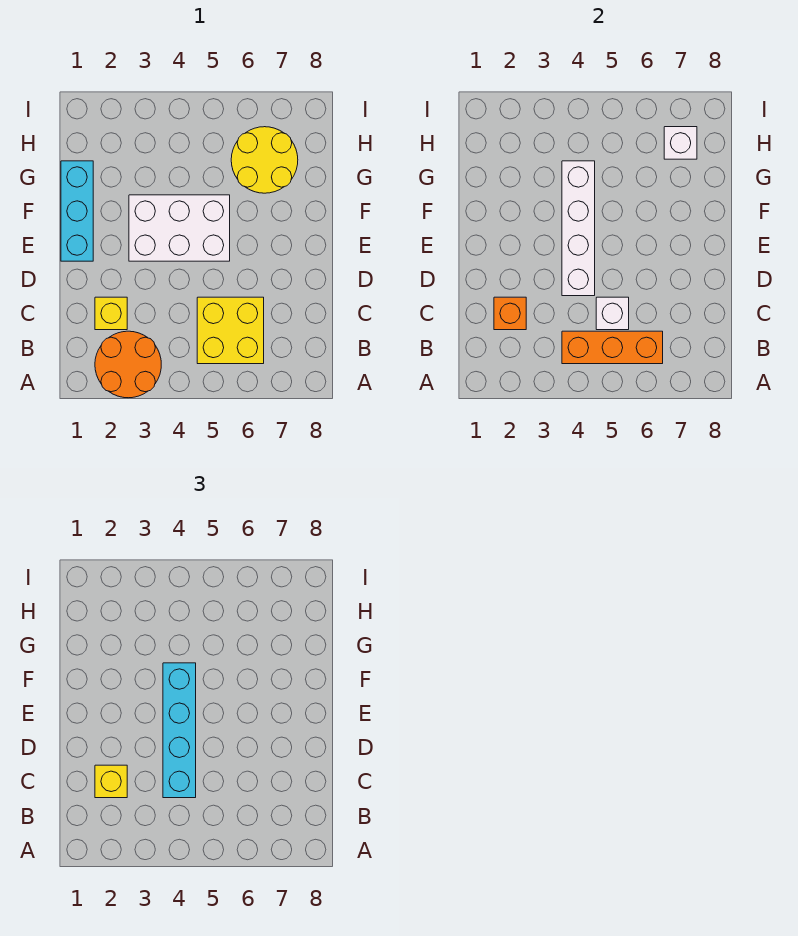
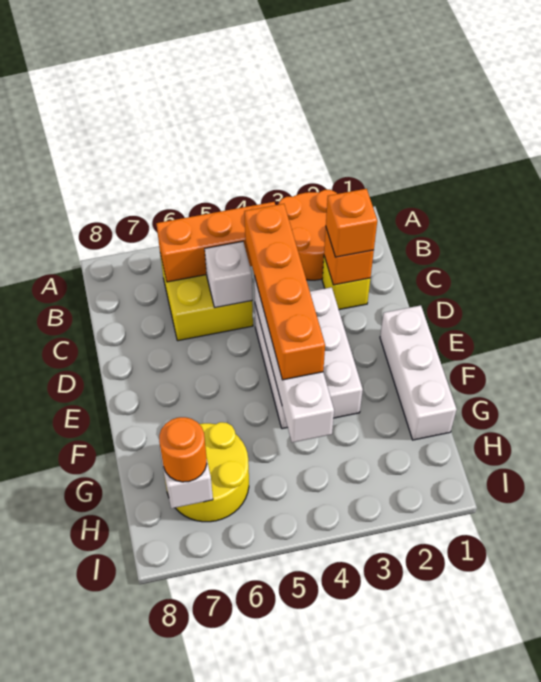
yellow brick C2 level 3 -> orange brick C2 level 3
cyan brick C4:F4 level 3 -> orange brick C4:F4 level 3
cyan brick E1:G1 level 1 -> white brick E1:G1 level 1
white brick E3:F5 level 1 -> white brick D3:F4 level 1
none -> orange round brick H7 level 3

